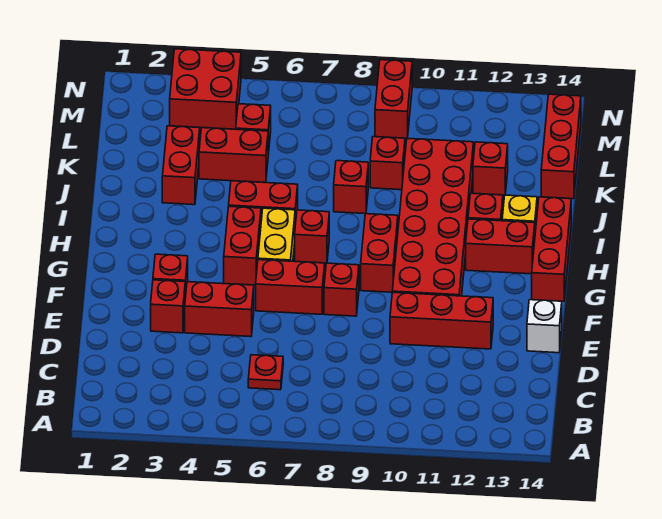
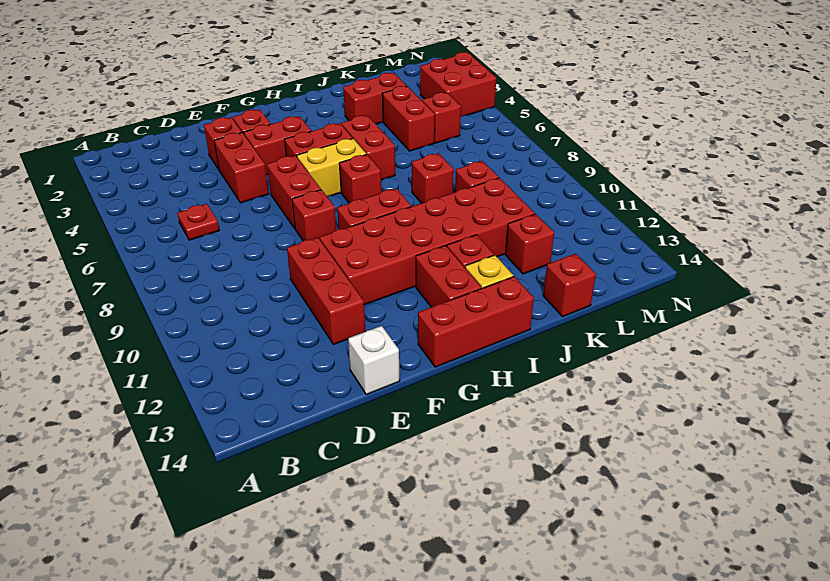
red brick K14:M14 level 1 -> red brick K14 level 1
red brick M9:N9 level 1 -> red brick F4:G4 level 1

